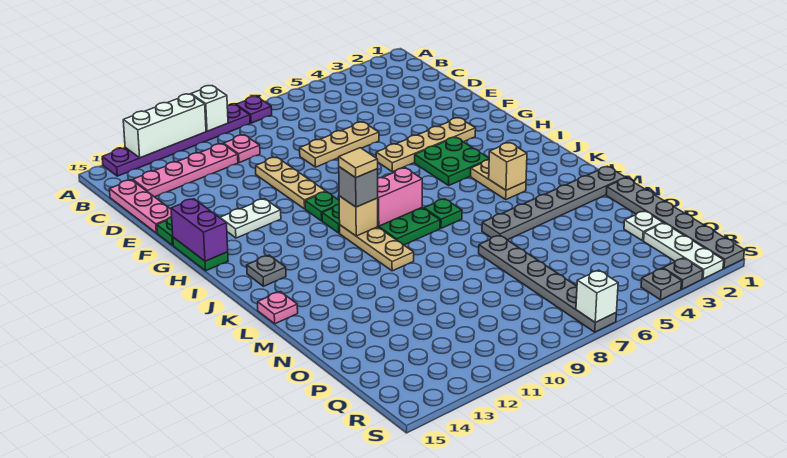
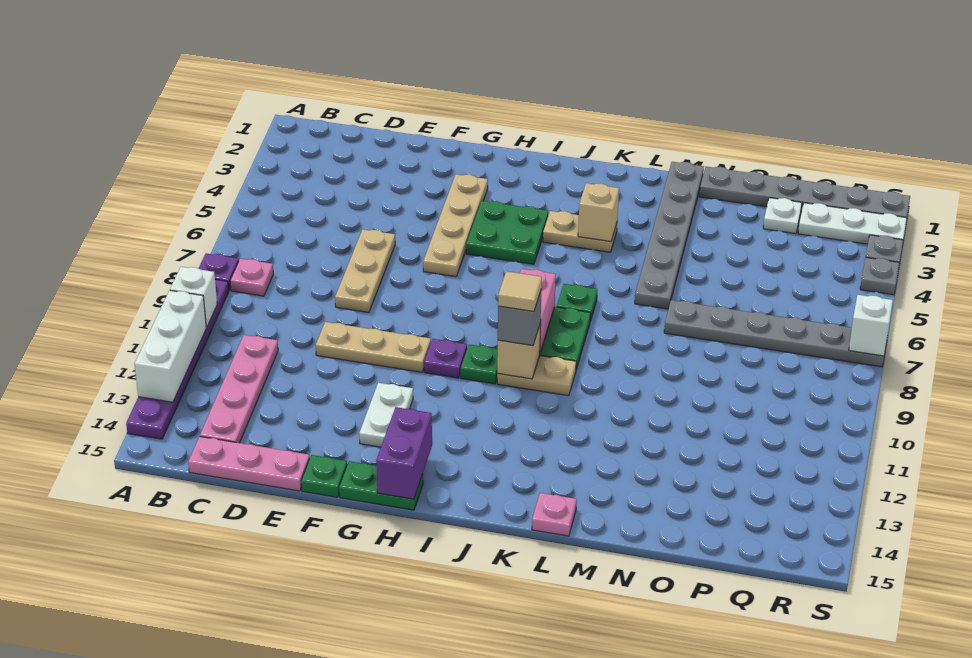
pink plate C10 level 1 -> pink plate B8 level 1
purple brick G15:H15 level 2 -> purple brick H14:H15 level 2
green plate H10 level 1 -> purple plate H10 level 1
tan plate J10:L10 level 1 -> tan plate J10:K10 level 1
grey plate J14 level 1 -> none

